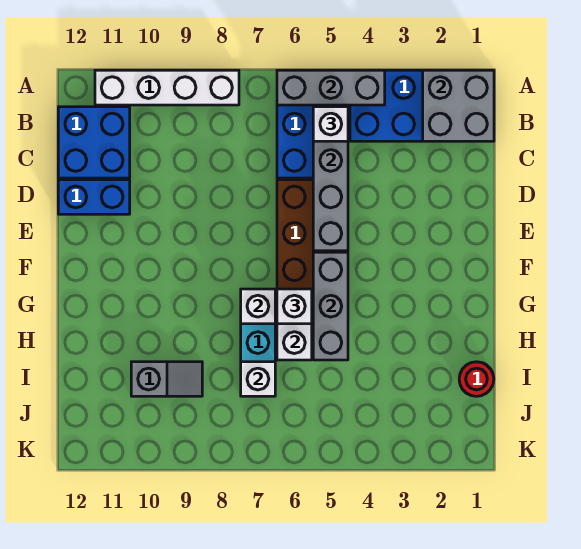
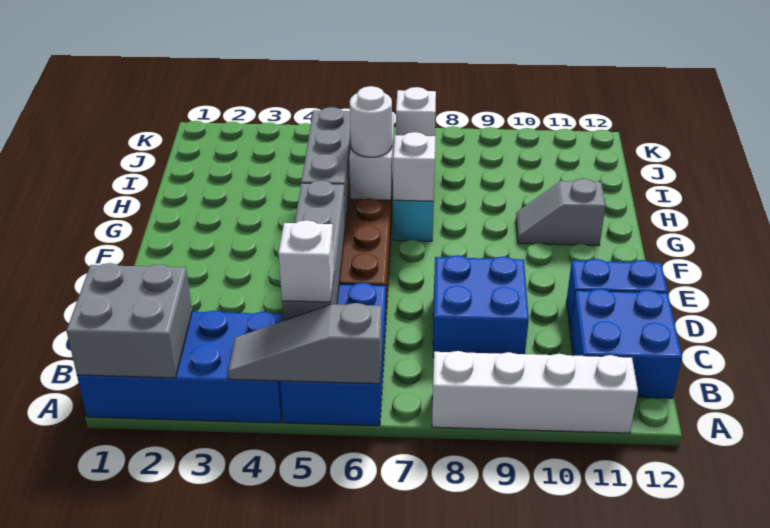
grey brick A4:A6 level 2 -> grey slope A4:A6 level 2 top 6
none -> blue brick C8:D9 level 1
white brick G6 level 3 -> white round brick G6 level 3
red round brick I1 level 1 -> none
grey slope I9:I10 level 1 top 10 -> grey slope G10:G11 level 1 top 11

